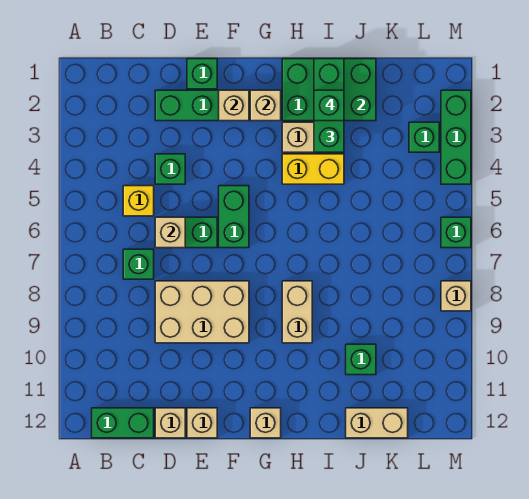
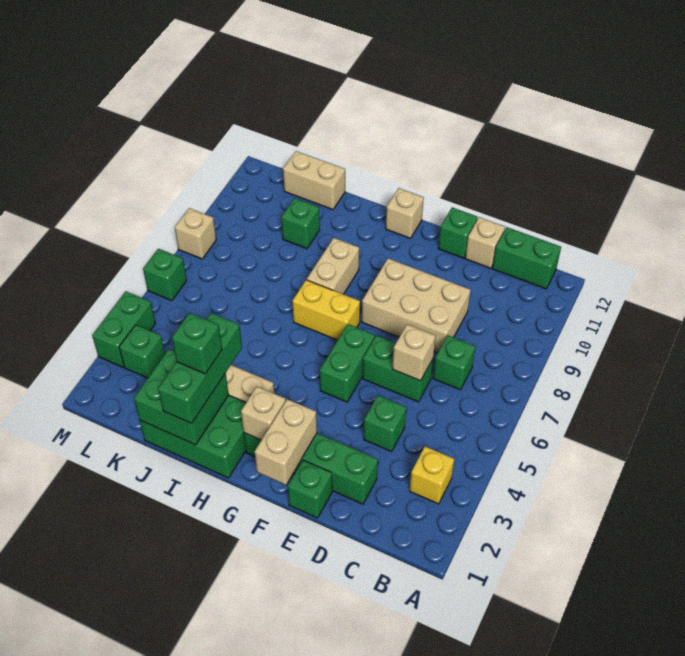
yellow brick C5 level 1 -> yellow brick B3 level 1
tan brick E12 level 1 -> green brick E12 level 1
tan brick F2 level 2 -> tan brick F1:F2 level 2
yellow brick H4:I4 level 1 -> yellow brick G7:H7 level 1
green brick M2:M4 level 1 -> green brick M3:M4 level 1

